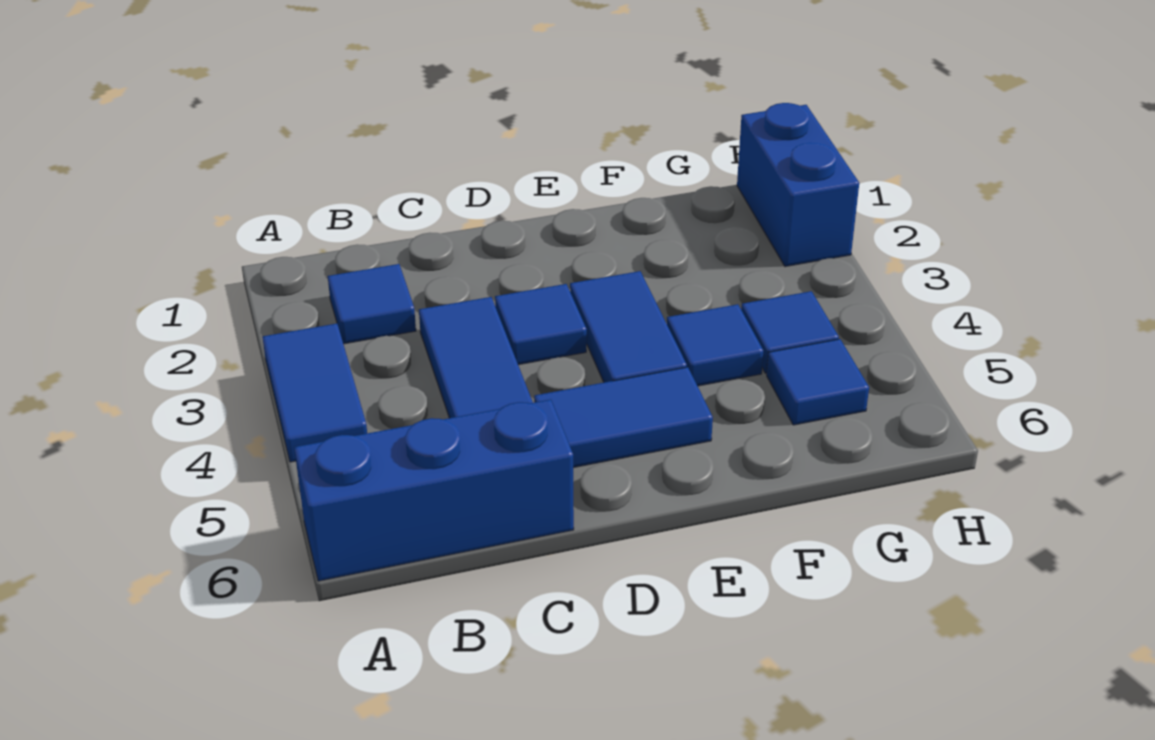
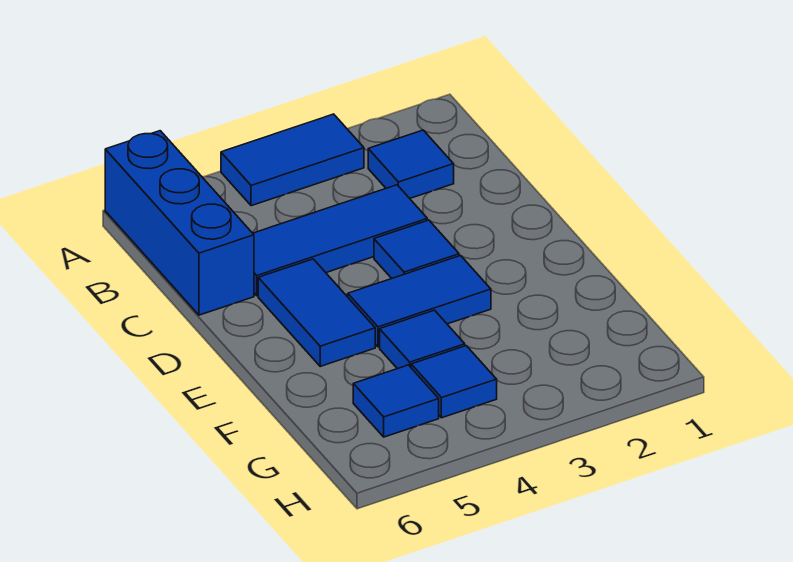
blue brick H1:H2 level 1 -> none

